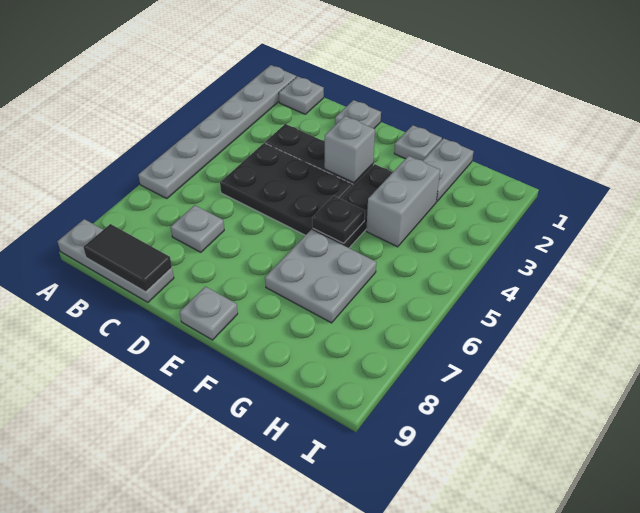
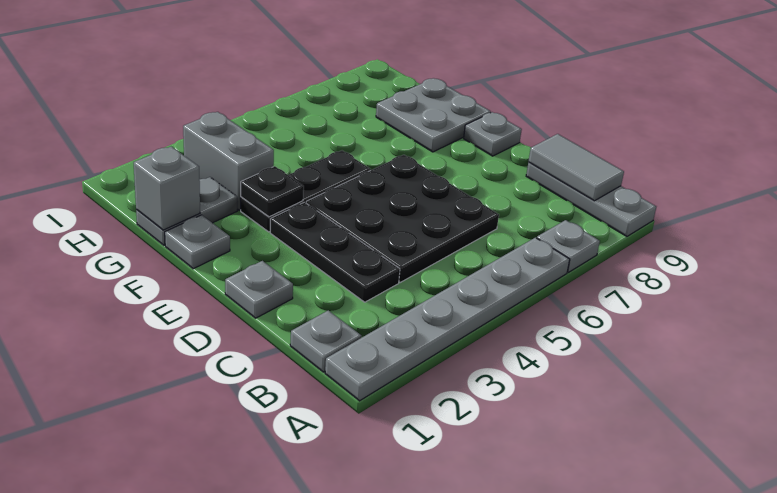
black tile B9:C9 level 2 -> grey tile B9:C9 level 2
black plate C4:E5 level 1 -> black plate C4:E6 level 1
grey plate C7 level 1 -> grey plate A7 level 1
grey brick E3 level 2 -> grey brick G1 level 2
black plate F5 level 2 -> black plate F3 level 2
grey plate F6:G7 level 1 -> grey plate F8:G9 level 1
grey brick G3:G4 level 1 -> grey brick G3:H3 level 1

